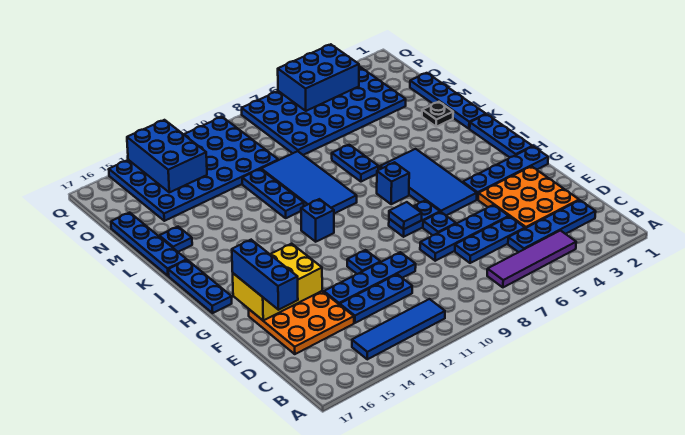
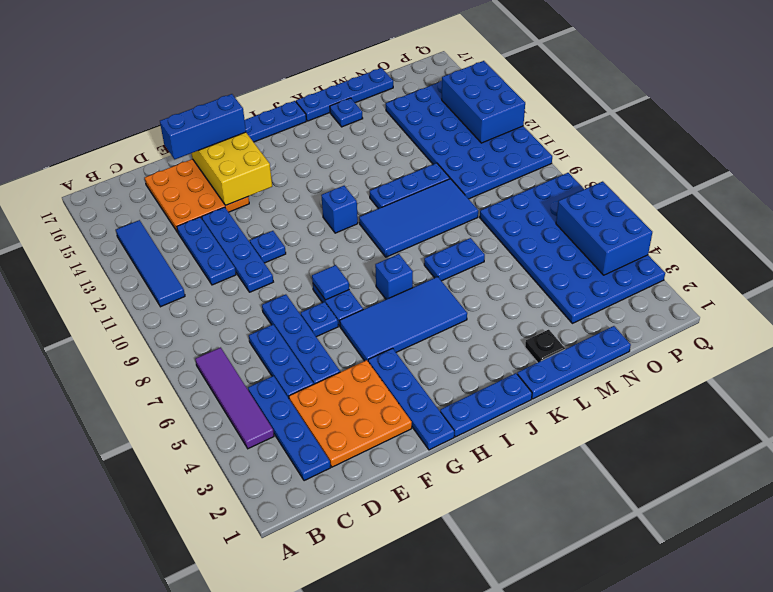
blue brick O13:Q14 level 2 -> blue brick P12:Q14 level 2

